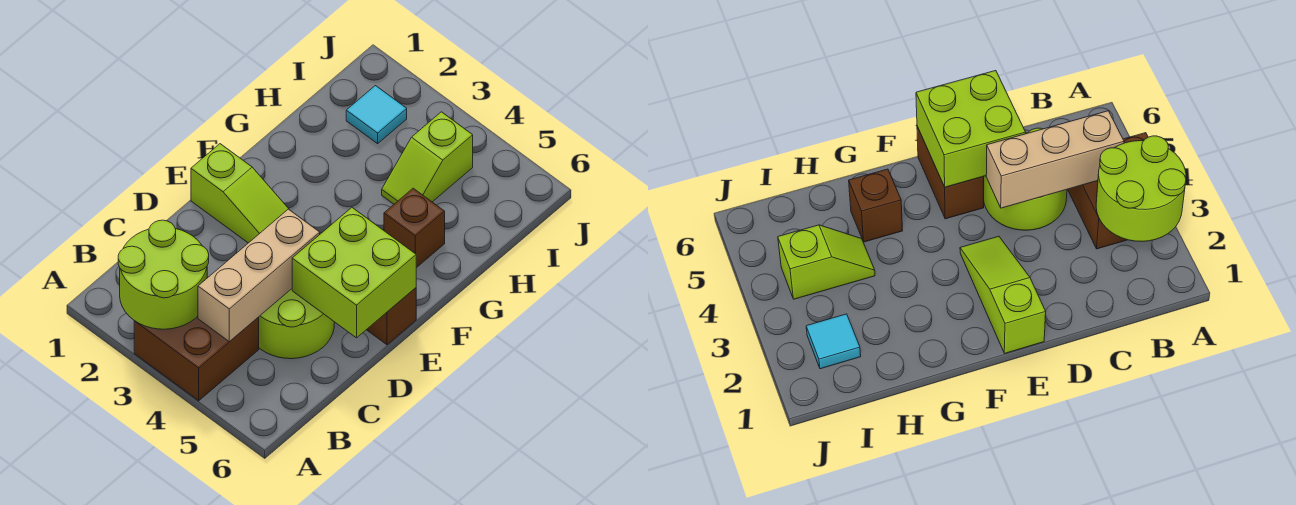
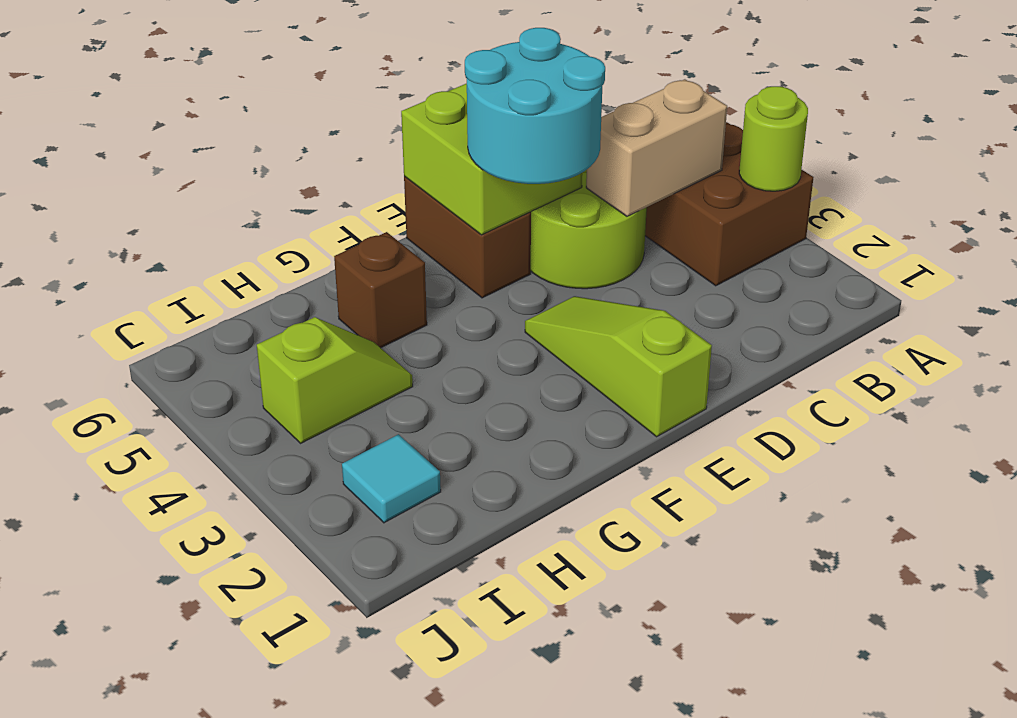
lime round brick A2:B3 level 2 -> lime round brick A3 level 2
tan brick B4:D4 level 2 -> tan brick B4:C4 level 2
none -> cyan round brick D4:E5 level 3

